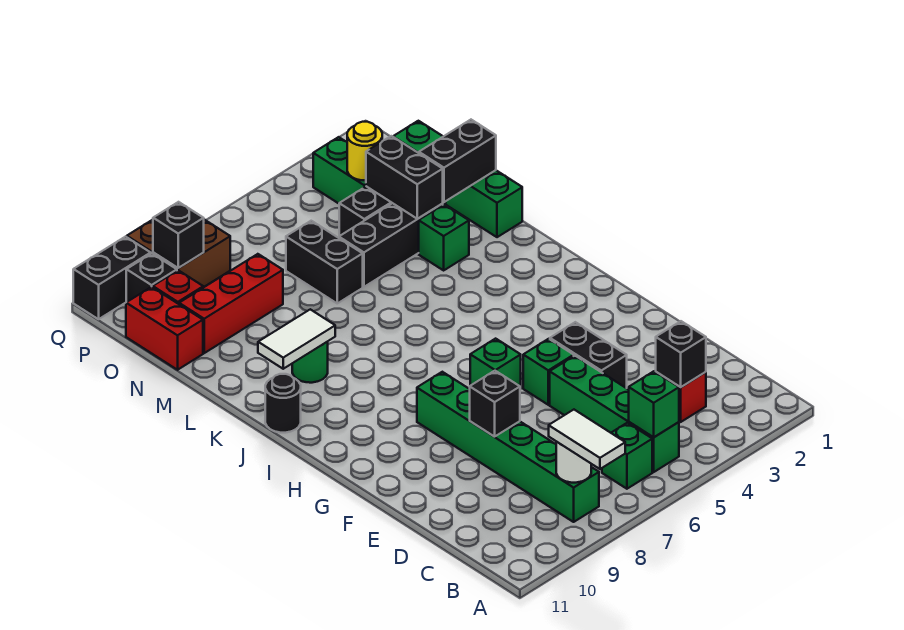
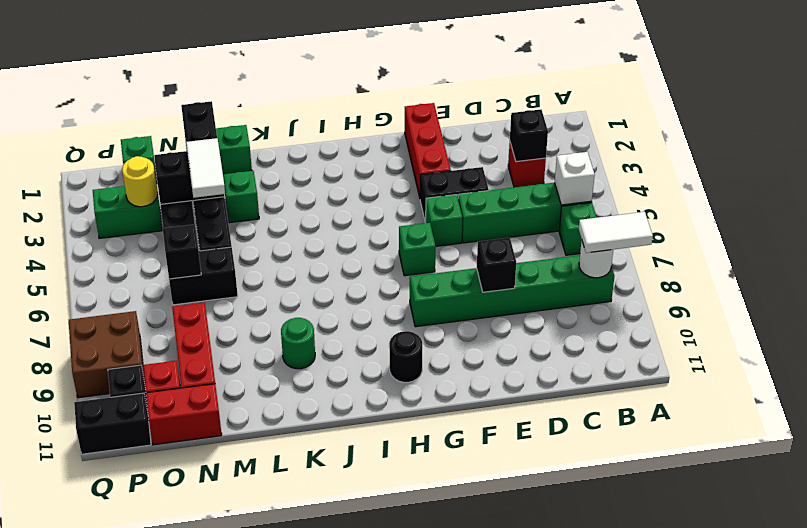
green brick B5 level 2 -> white brick B5 level 2
none -> red brick F1:F3 level 1
black round brick J11 level 1 -> black round brick H10 level 1
white tile K9:K10 level 2 -> white tile M3:M4 level 3
black brick P9 level 2 -> black brick N6 level 2
black brick Q10:Q11 level 1 -> black brick P11:Q11 level 1

